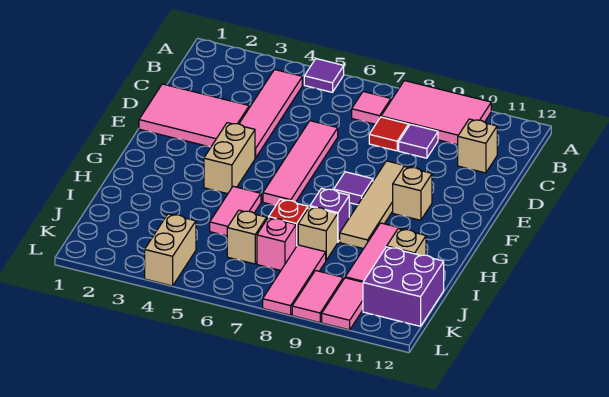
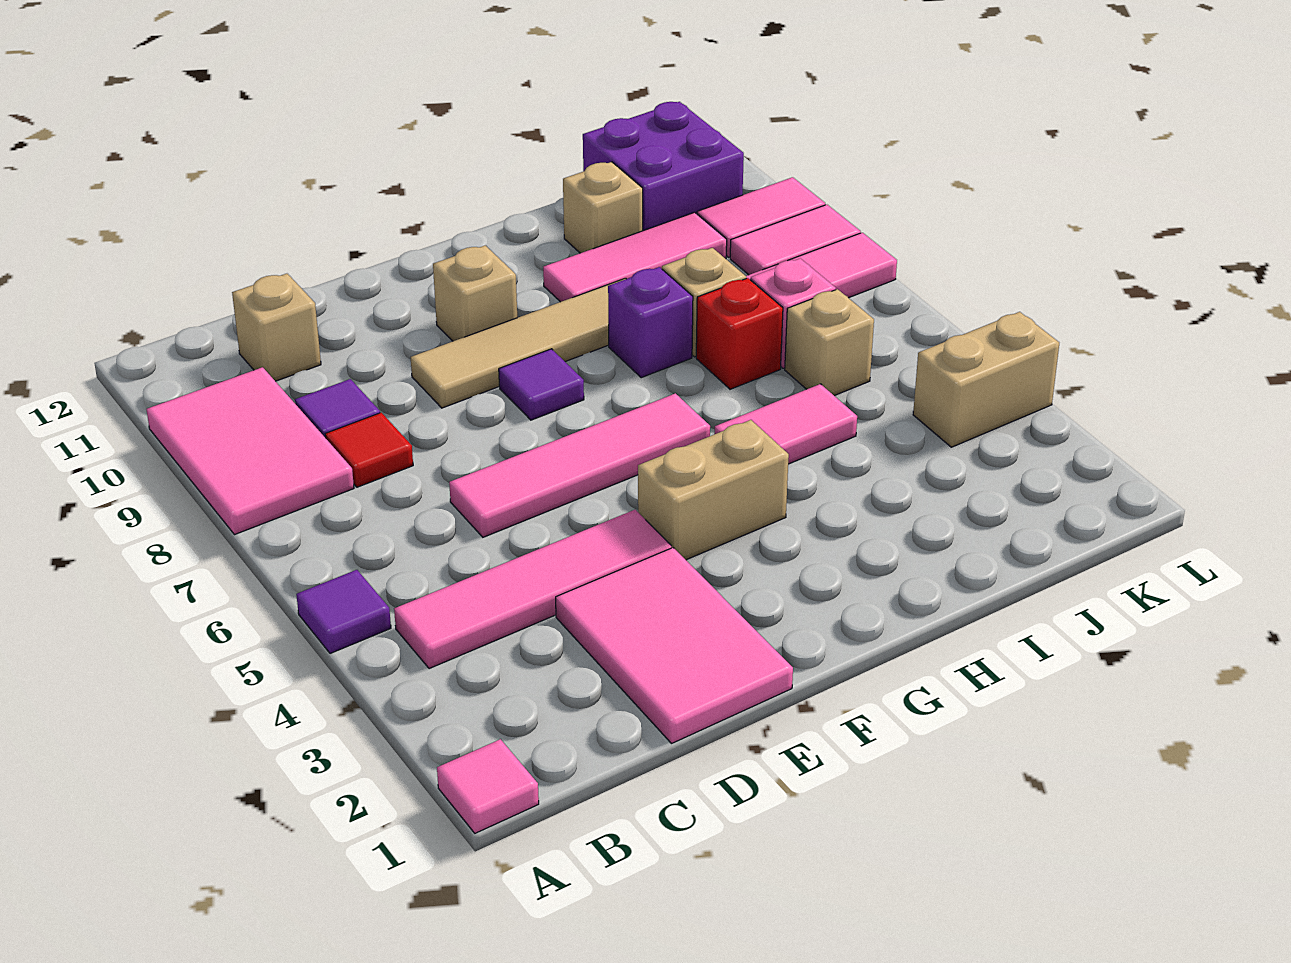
pink tile B7 level 1 -> pink tile A1 level 1

